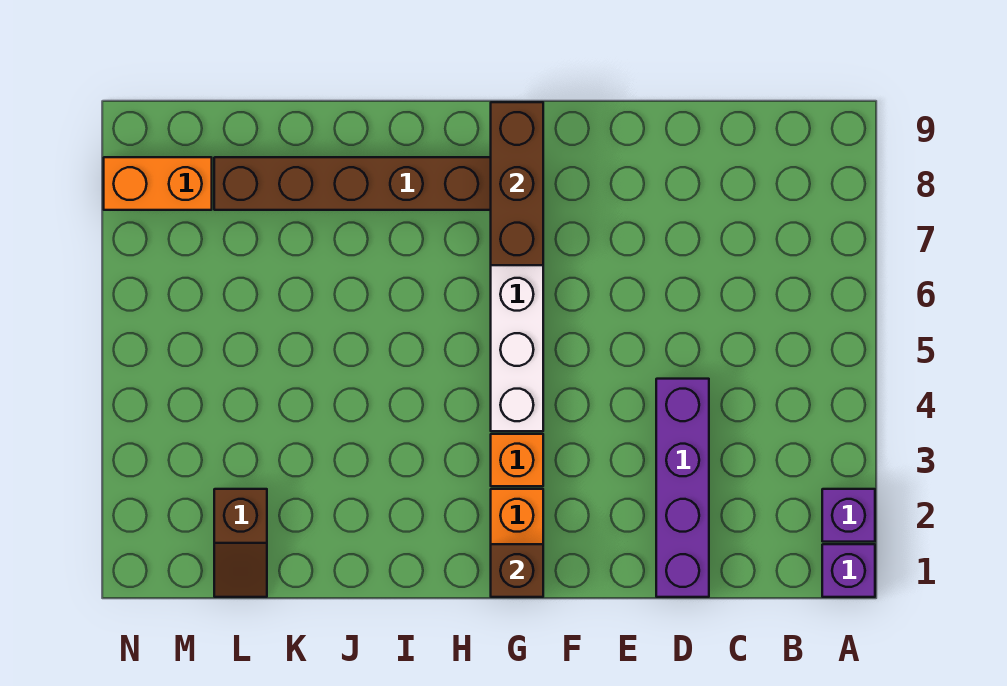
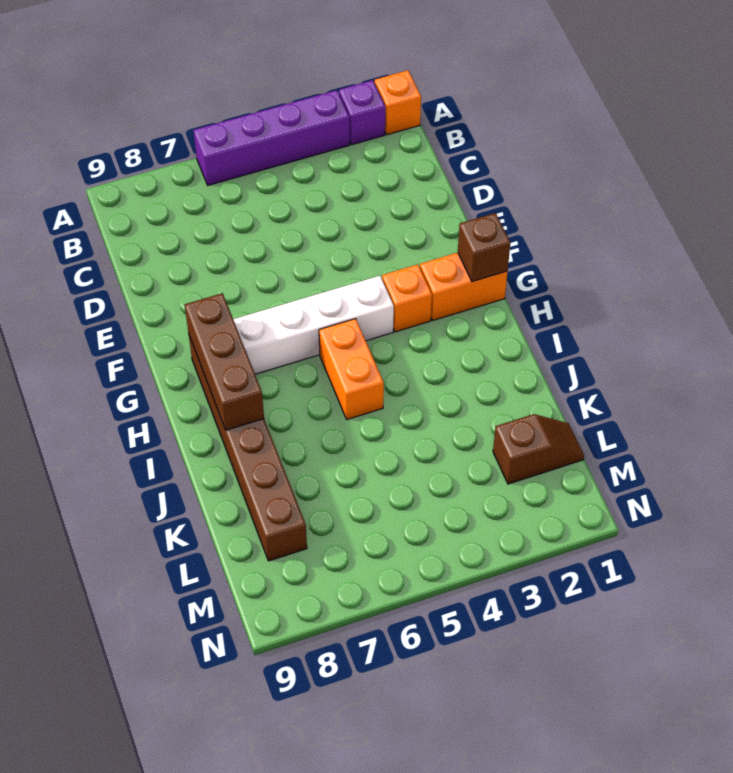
purple brick A1 level 1 -> orange brick A1 level 1
purple brick D1:D4 level 1 -> purple brick A3:A6 level 1
brown brick G7:G9 level 2 -> brown brick G8:I8 level 2
orange brick M8:N8 level 1 -> orange brick H5:I5 level 1

